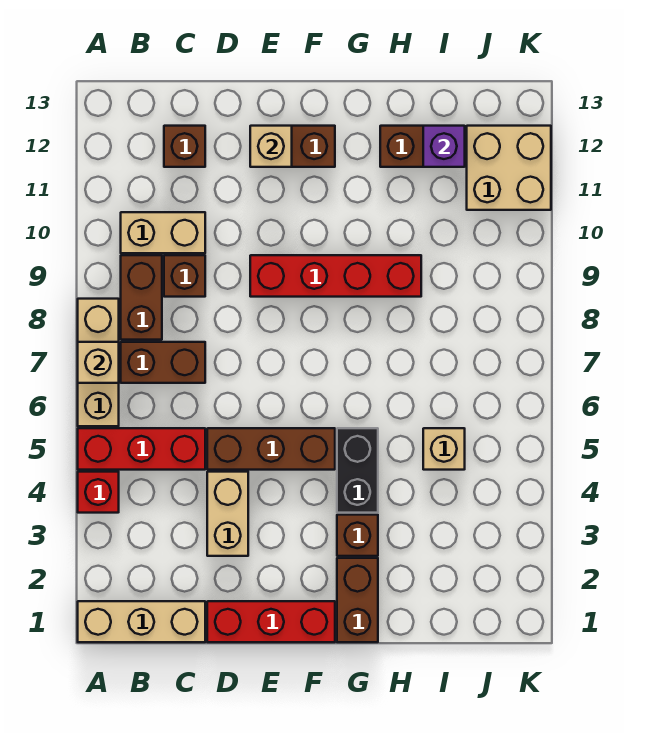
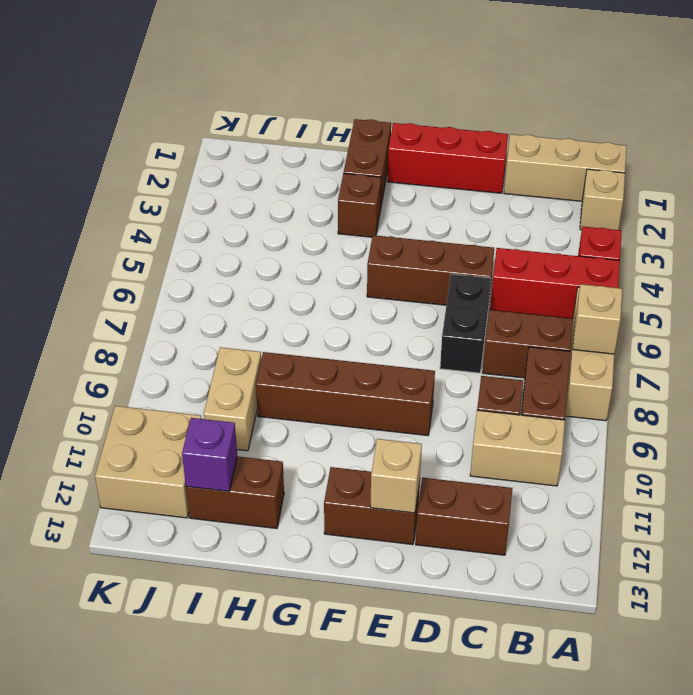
brown brick C12 level 1 -> brown brick C12:D12 level 1
tan brick D3:D4 level 1 -> tan brick I9:I10 level 1
red brick E9:H9 level 1 -> brown brick E9:H9 level 1
black brick G4:G5 level 1 -> black brick D6:D7 level 1
tan brick I5 level 1 -> tan brick A2 level 1

